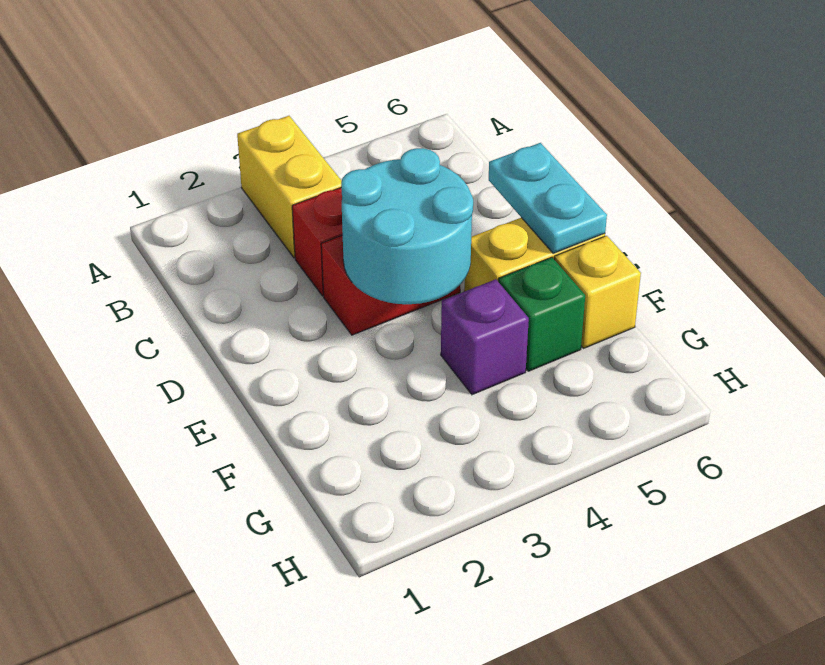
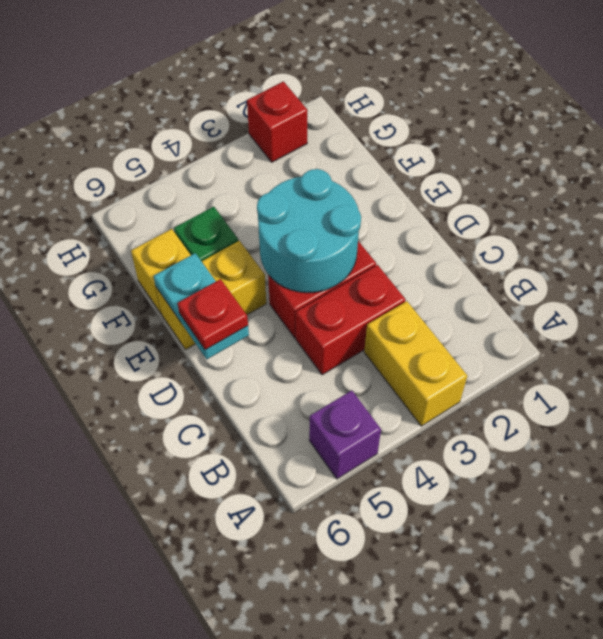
none -> red plate D6 level 3
purple brick F4 level 1 -> purple brick A5 level 1
none -> red brick H2 level 1

